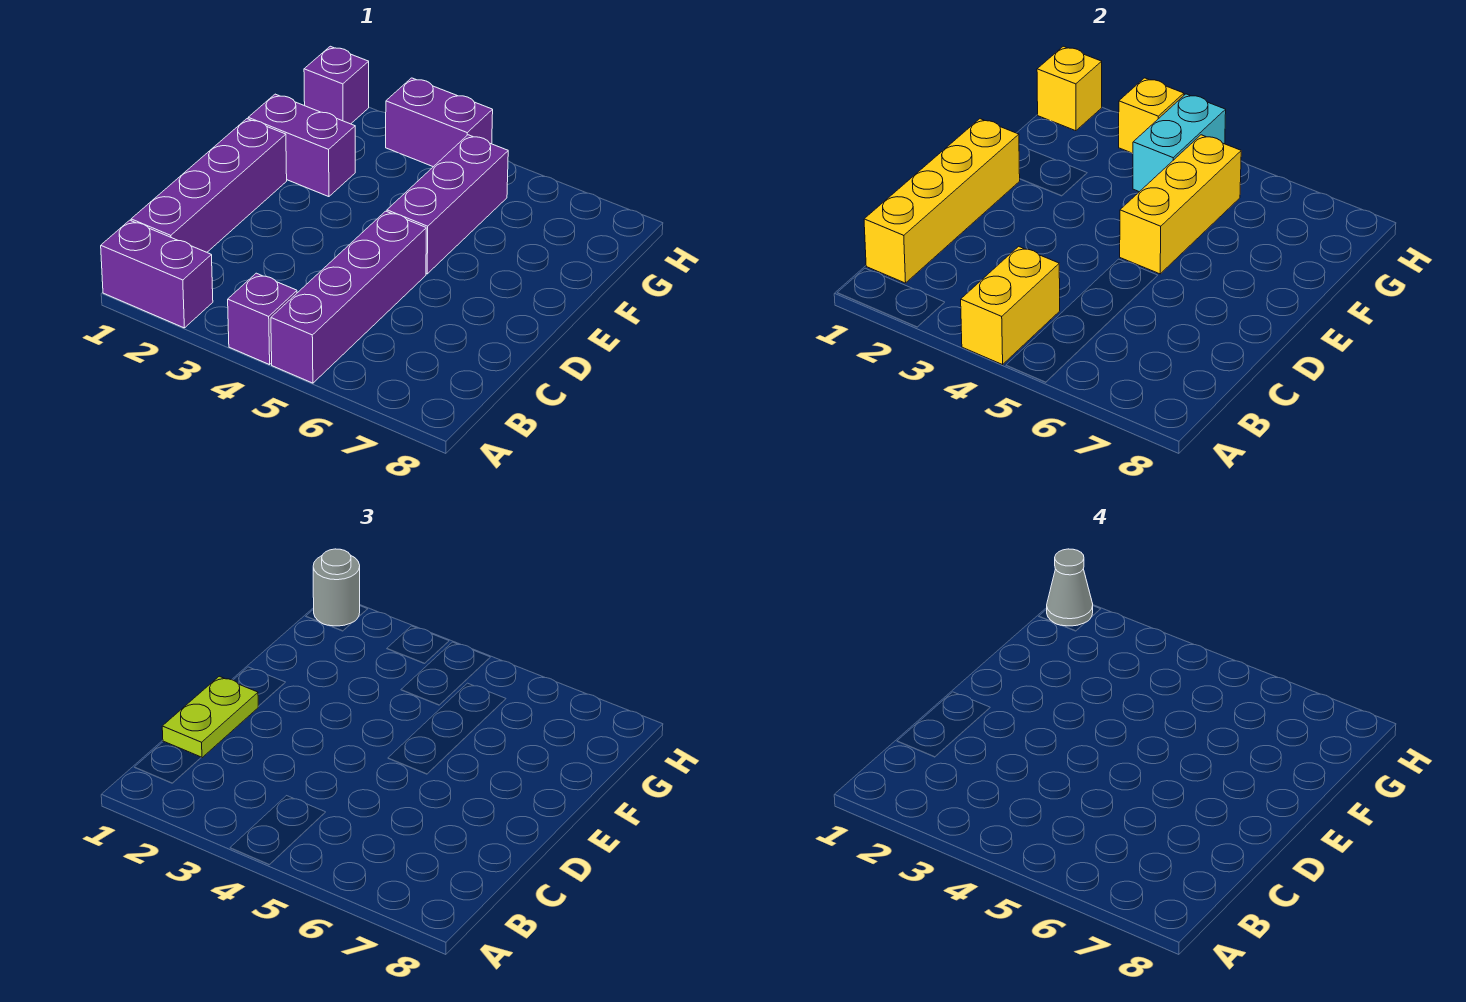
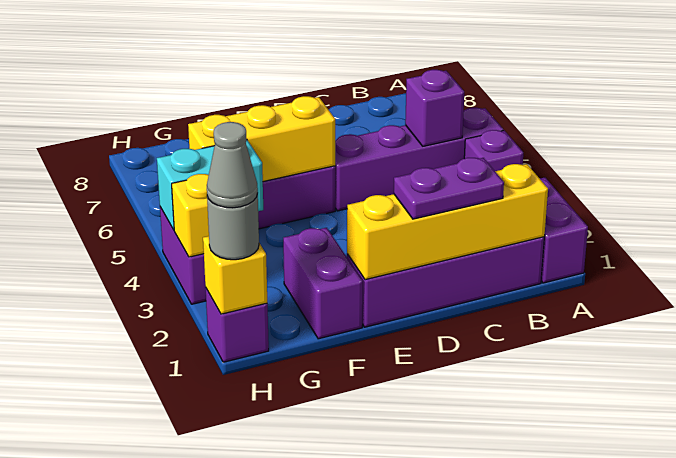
yellow brick A4:B4 level 2 -> none
none -> purple brick B5 level 2
lime plate C1:D1 level 3 -> purple plate C1:D1 level 3

